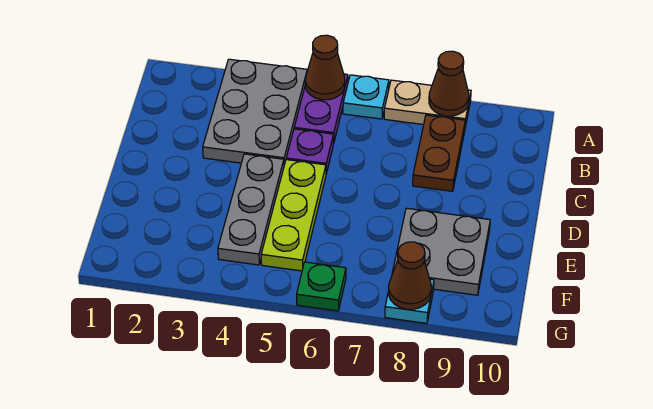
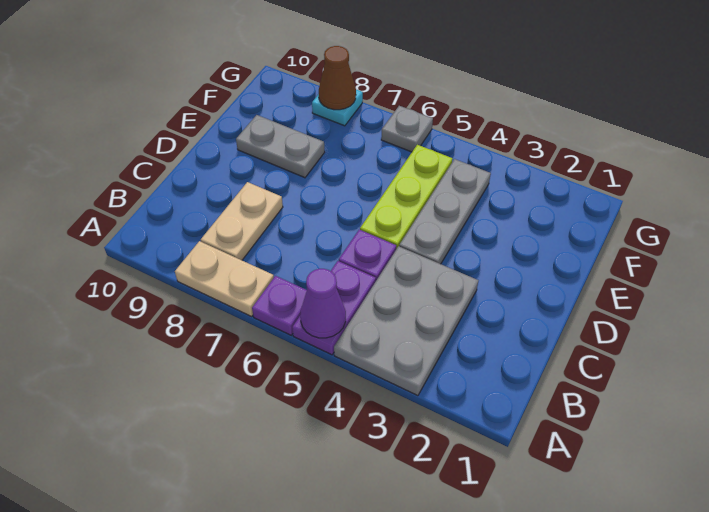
brown cone A5 level 2 -> purple cone A5 level 2
cyan plate A6 level 1 -> purple plate A6 level 1
brown cone A8 level 2 -> none
brown plate B8:C8 level 1 -> tan plate B8:C8 level 1
grey plate E8:F9 level 1 -> grey plate E8:E9 level 1
green plate G6 level 1 -> grey plate G6 level 1

